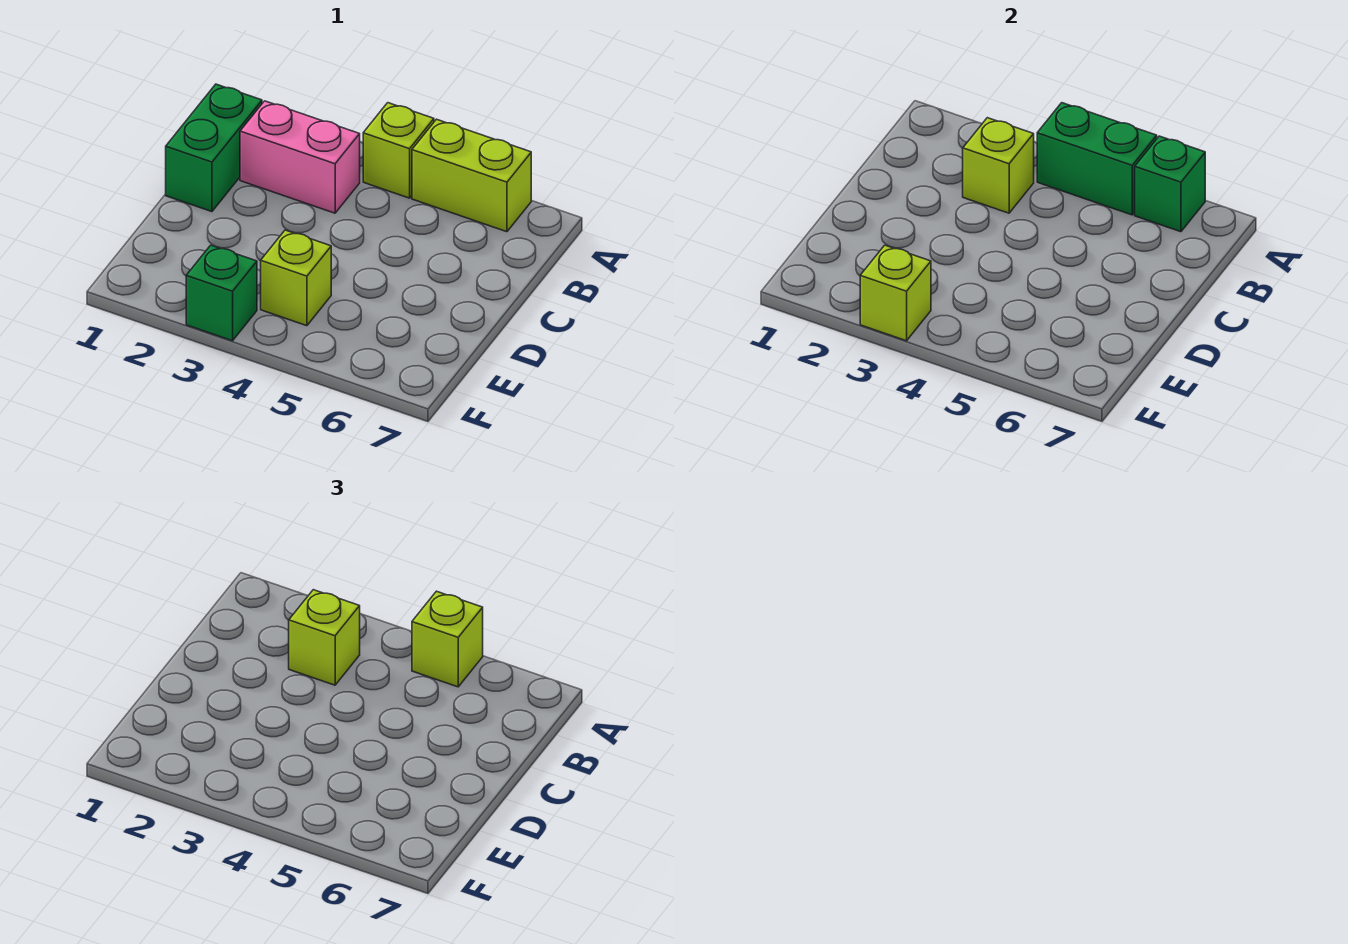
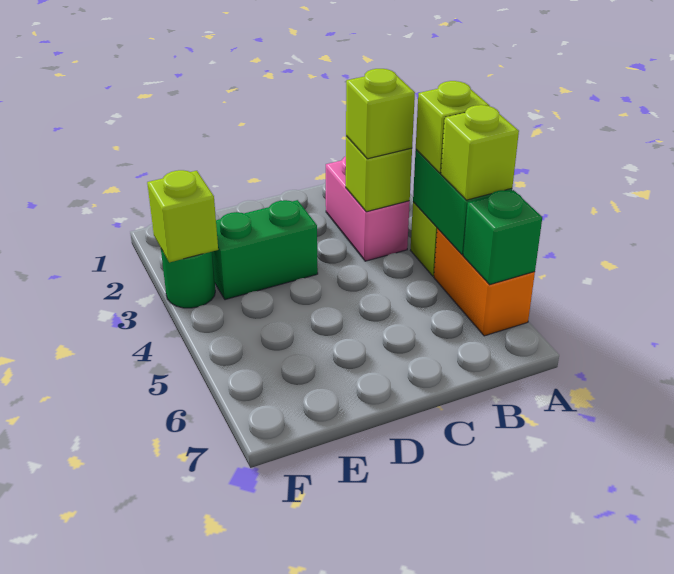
lime brick A5:A6 level 1 -> orange brick A5:A6 level 1
green brick B1:C1 level 1 -> green brick D3:E3 level 1
lime brick E4 level 1 -> lime brick A4 level 3
green brick F3 level 1 -> green round brick F3 level 1

